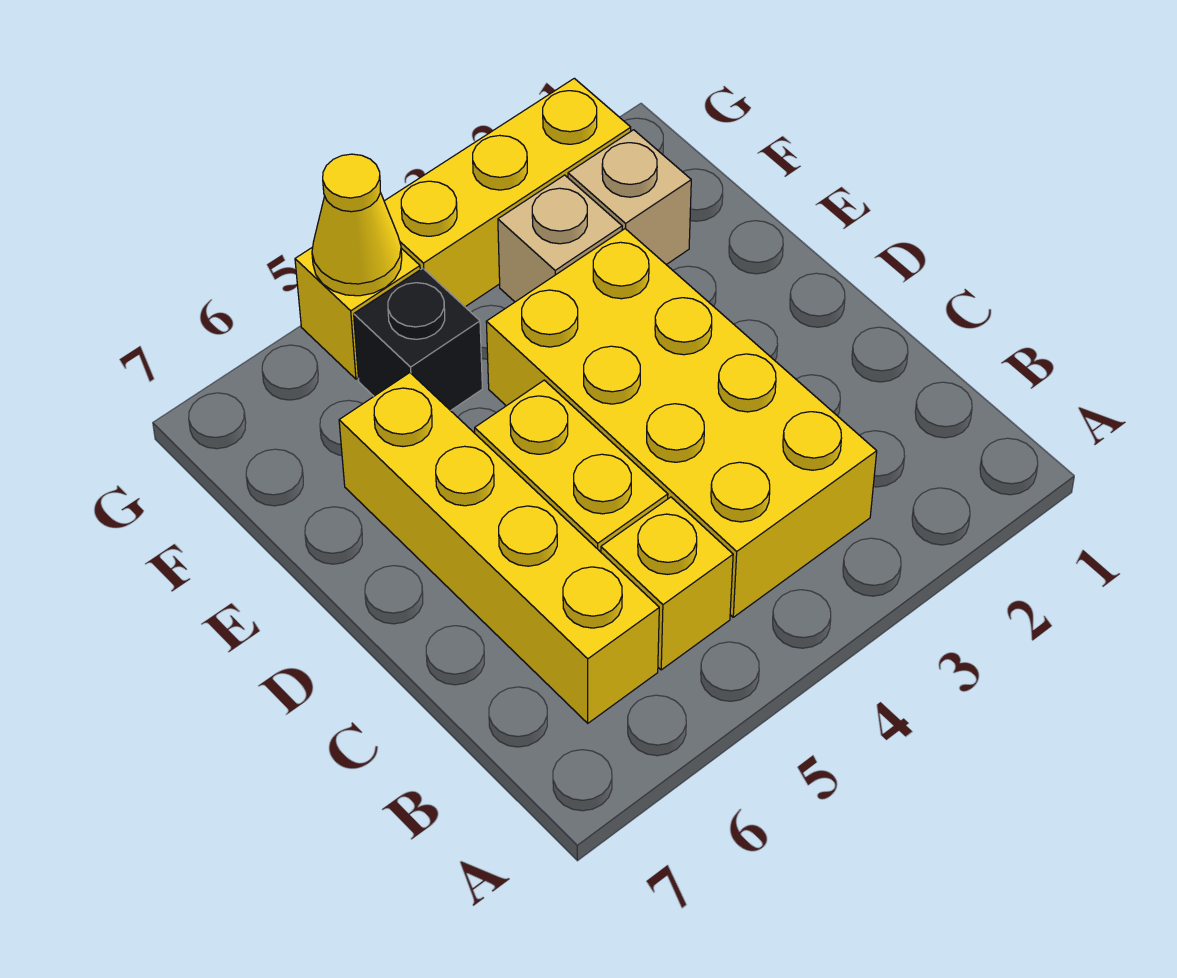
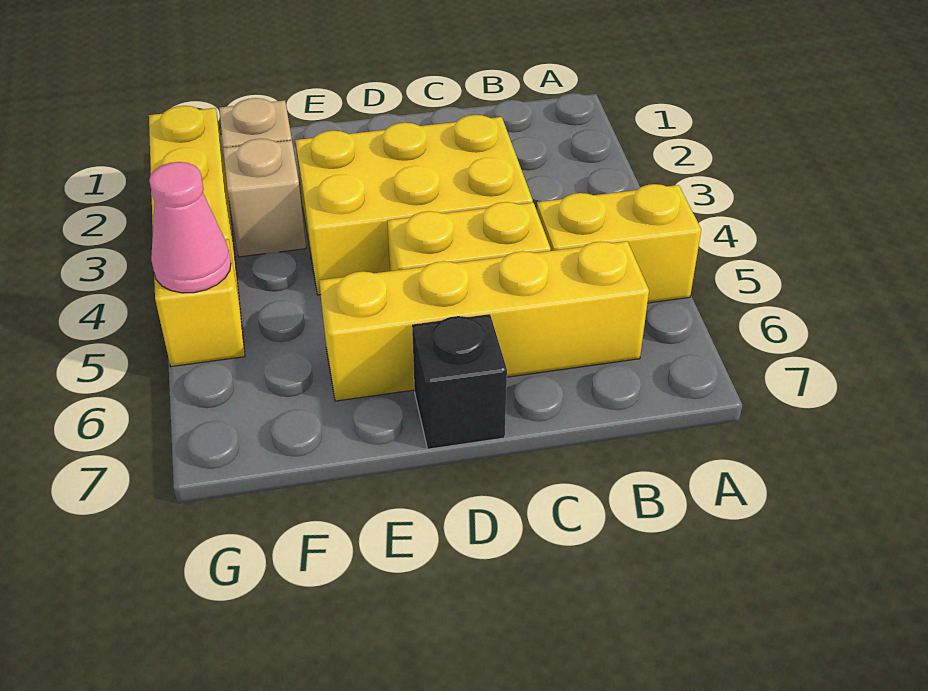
yellow brick B3:E4 level 1 -> yellow brick C3:E4 level 1
yellow brick B5 level 1 -> yellow brick A5:B5 level 1
black brick F5 level 1 -> black brick D7 level 1
yellow cone G5 level 2 -> pink cone G5 level 2

